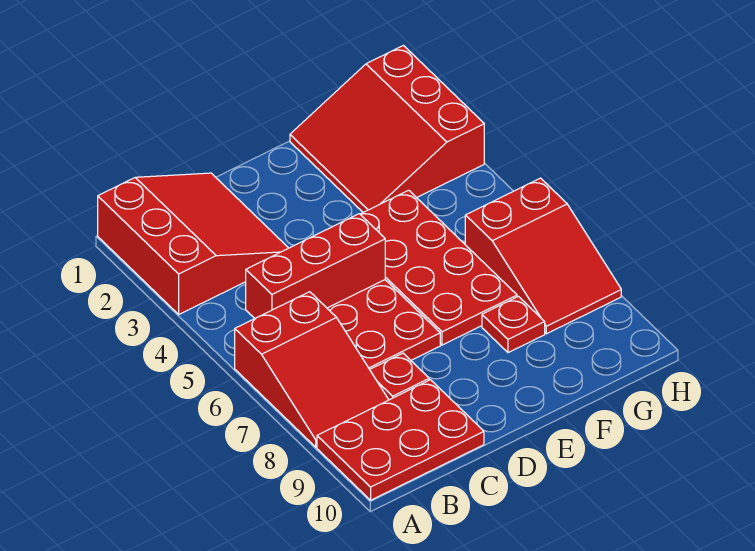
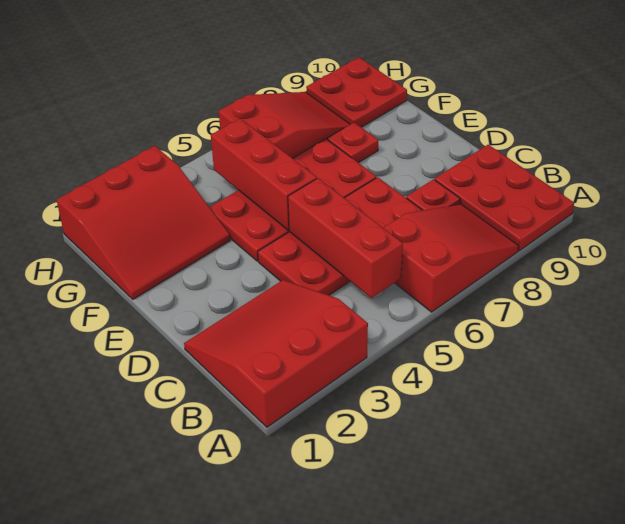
none -> red brick E5:G5 level 2
none -> red plate G9:H10 level 1

